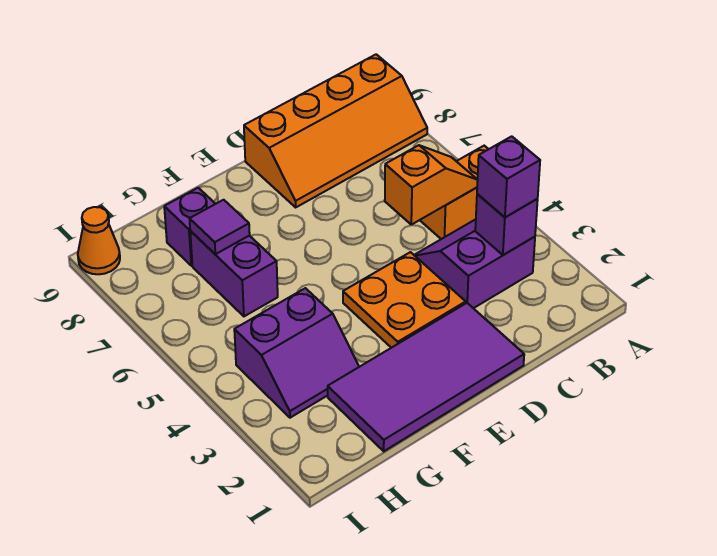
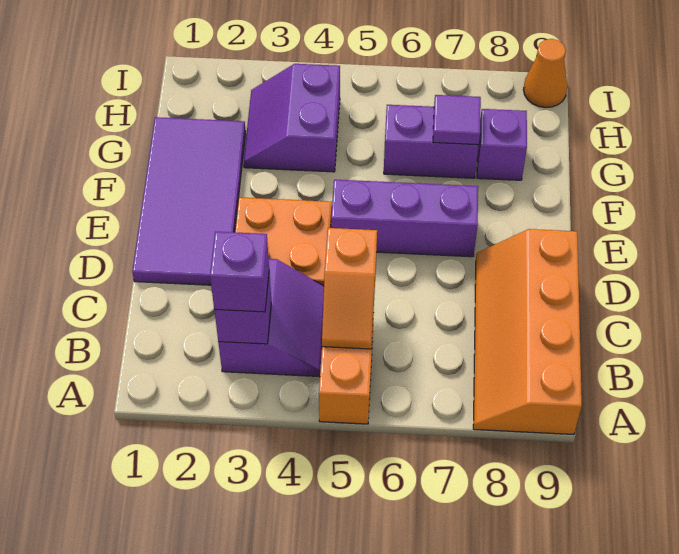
none -> purple brick E5:E7 level 1

